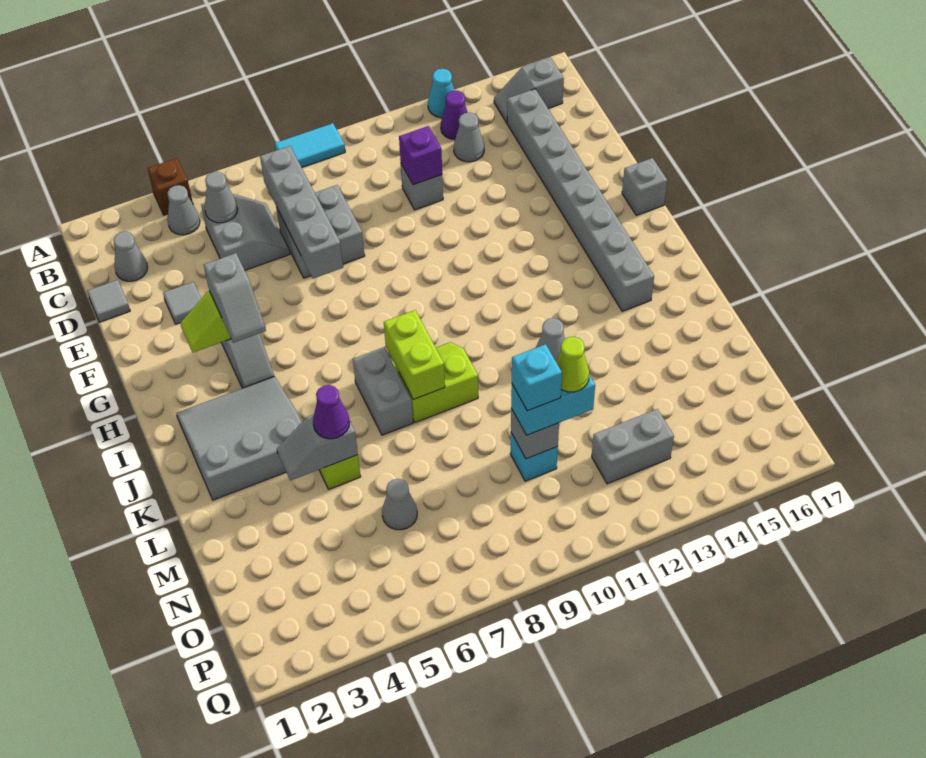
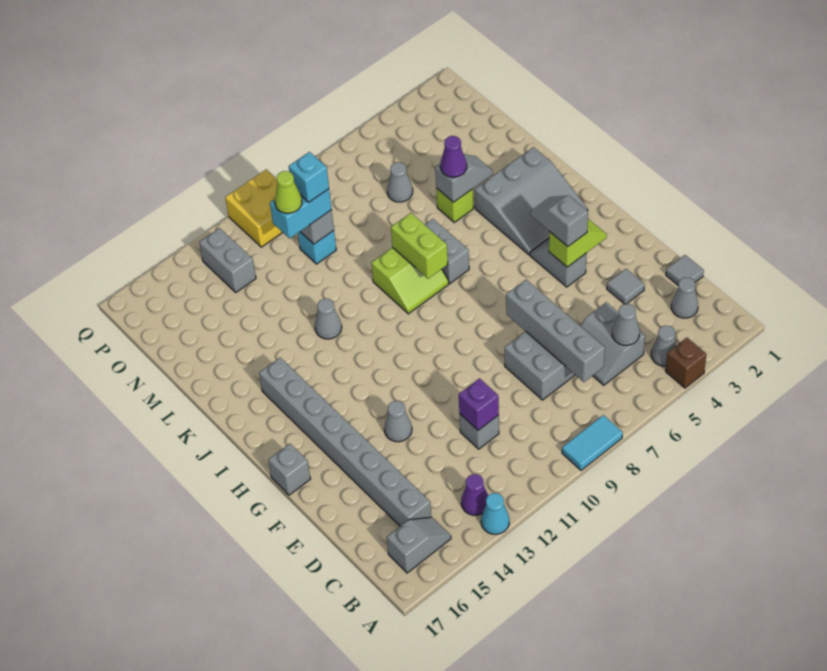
grey cone C13 level 1 -> grey cone F13 level 1
grey brick O12:O13 level 1 -> grey brick O13:P13 level 1
none -> yellow brick P10:Q11 level 1

